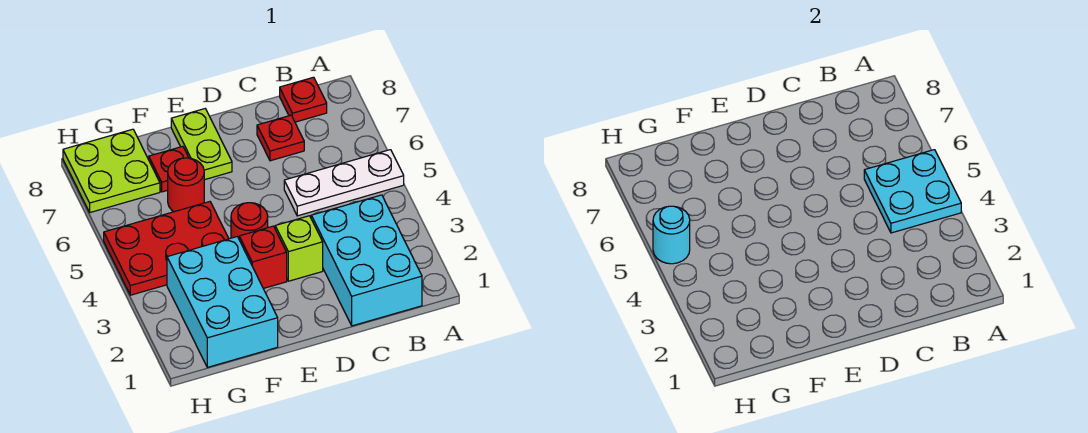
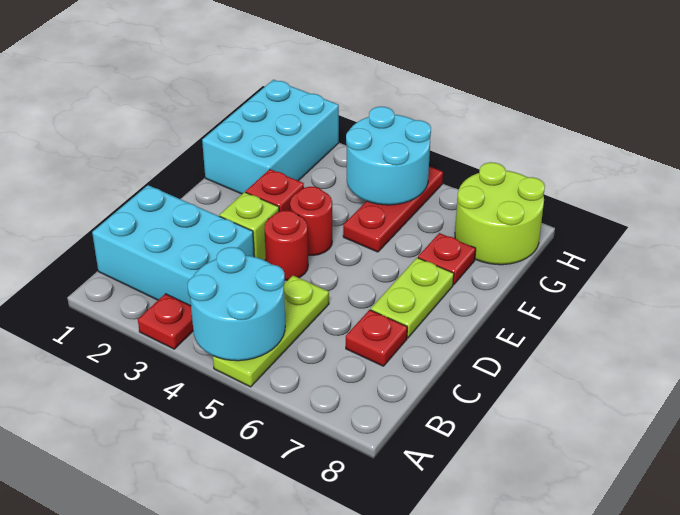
cyan plate A4:B5 level 2 -> cyan round brick A4:B5 level 2
white plate A5:C5 level 1 -> lime plate A5:C5 level 1
red plate B8 level 1 -> red plate A3 level 1
lime plate E7:E8 level 1 -> lime plate D7:E7 level 1
cyan brick F1:G3 level 1 -> cyan brick F1:H2 level 1
red plate F4:H5 level 1 -> red plate F5:H5 level 1
red round brick F6 level 1 -> red round brick D4 level 1
lime plate G7:H8 level 1 -> lime round brick G7:H8 level 1
cyan round brick H5 level 2 -> cyan round brick G4:H5 level 2

